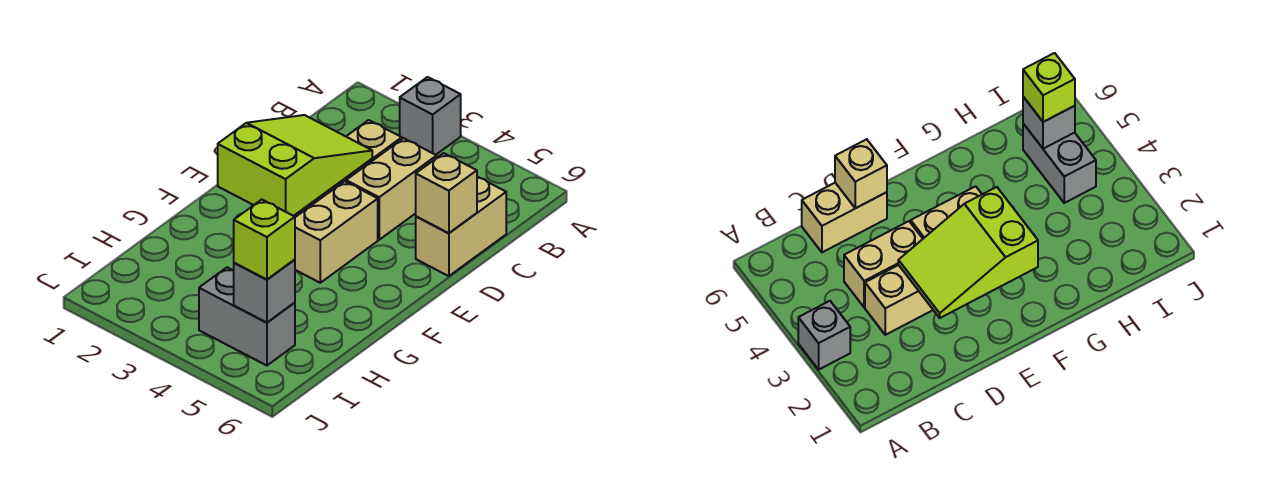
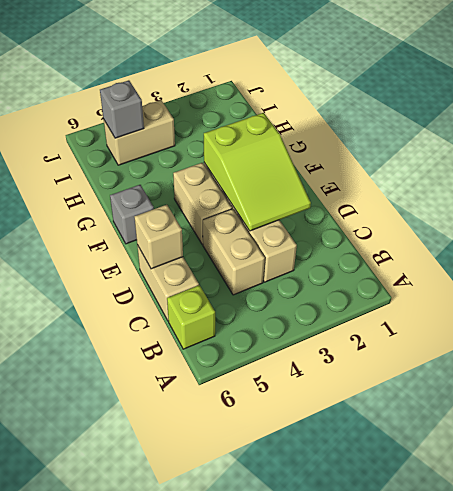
grey brick A3 level 1 -> grey brick F6 level 1
grey brick I4:I5 level 1 -> tan brick I4:I5 level 1
lime brick I5 level 3 -> lime brick B6 level 1

